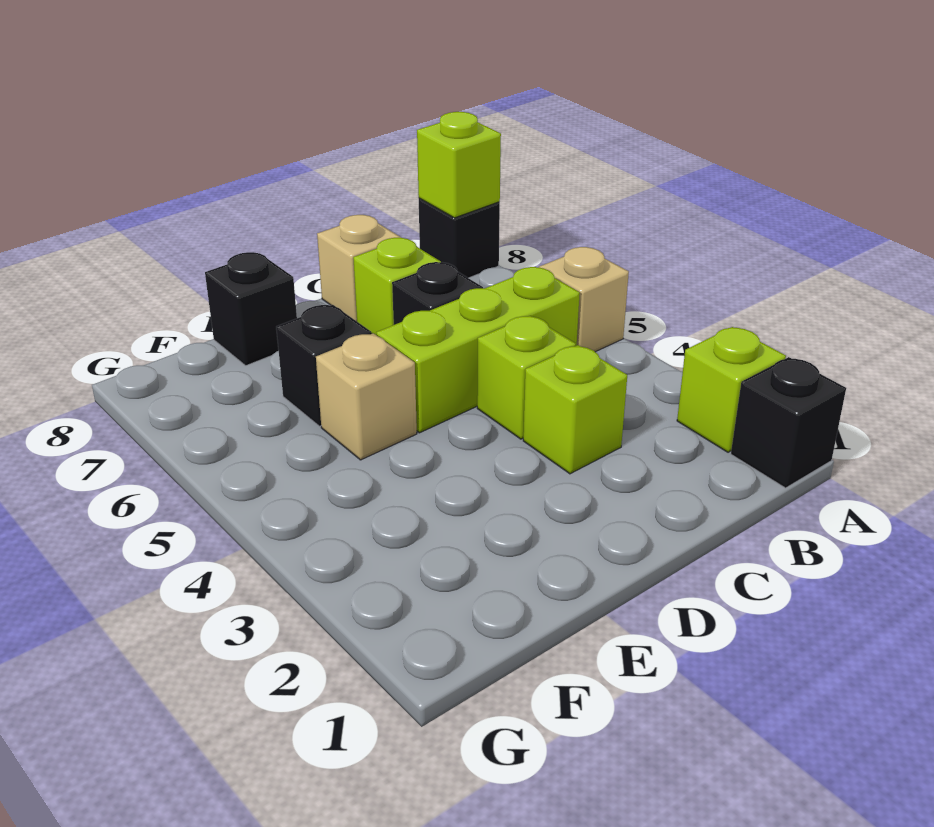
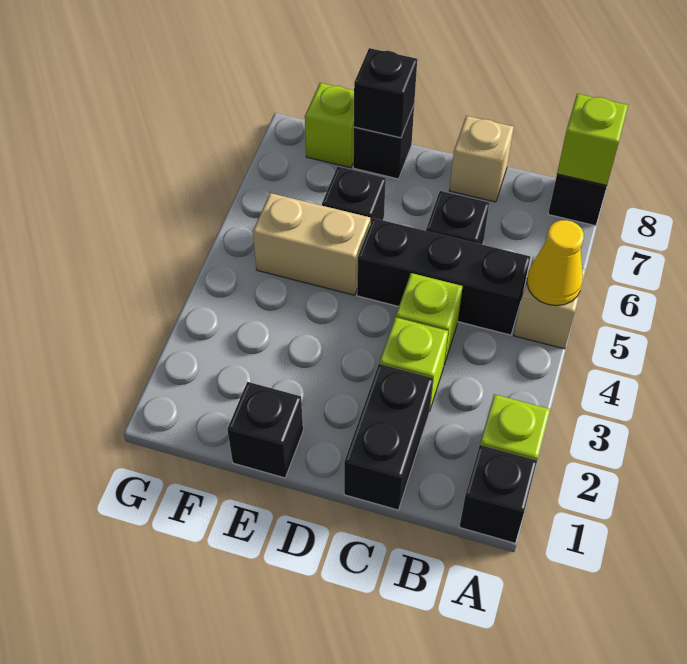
none -> yellow cone A5 level 2
lime brick B5:D5 level 1 -> black brick B5:D5 level 1
none -> black brick C1:C2 level 1
lime brick C7 level 1 -> lime brick F8 level 1
none -> black brick E1 level 1
tan brick E5 level 1 -> tan brick E5:F5 level 1
none -> black brick E8 level 2

